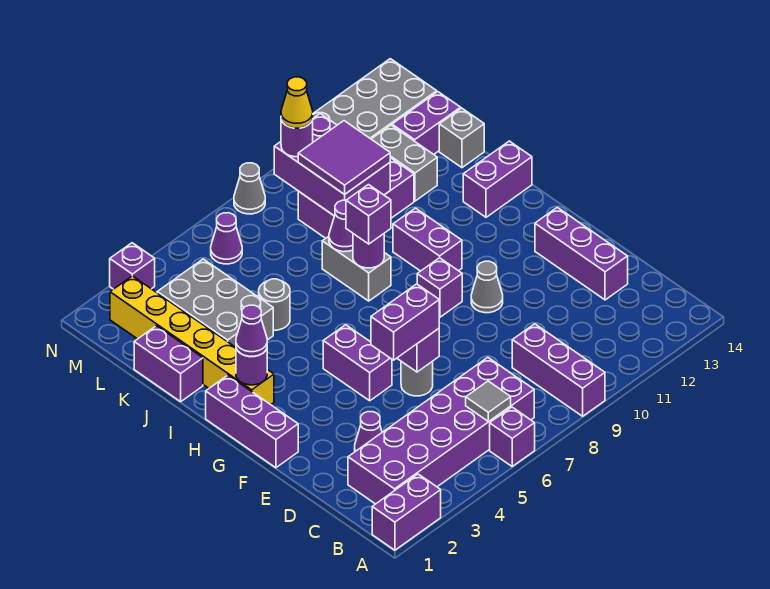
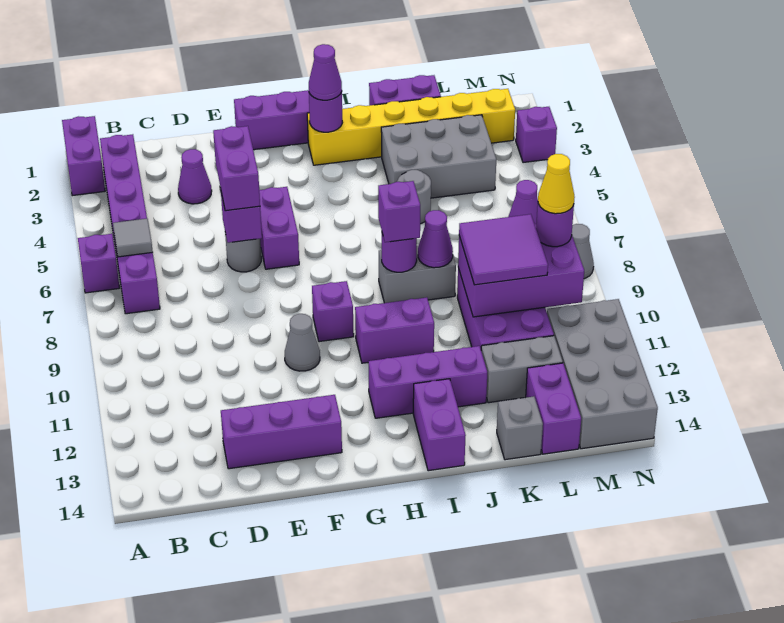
purple brick A9:C9 level 1 -> purple brick H12:J12 level 1
purple brick B2:C7 level 1 -> purple brick B2:B7 level 1
purple brick F5:G5 level 1 -> purple brick F5:F6 level 1

